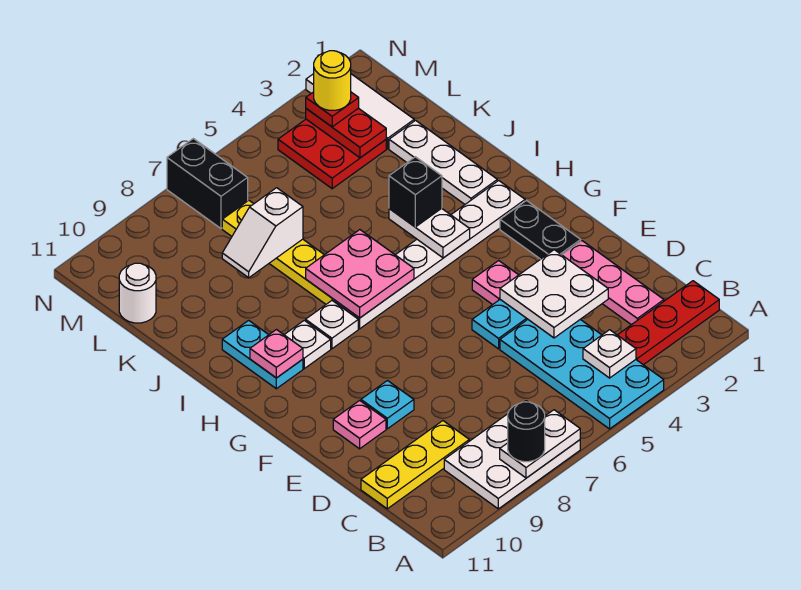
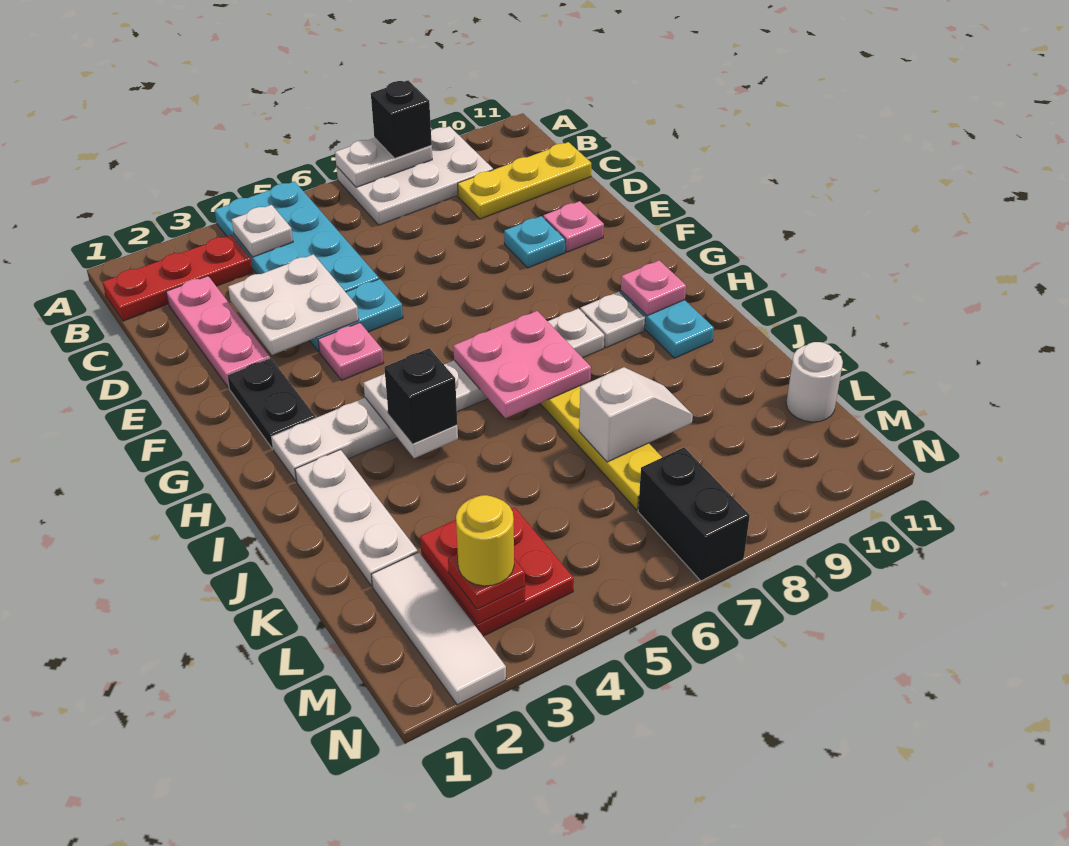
black round brick A8 level 3 -> black brick A8 level 3

